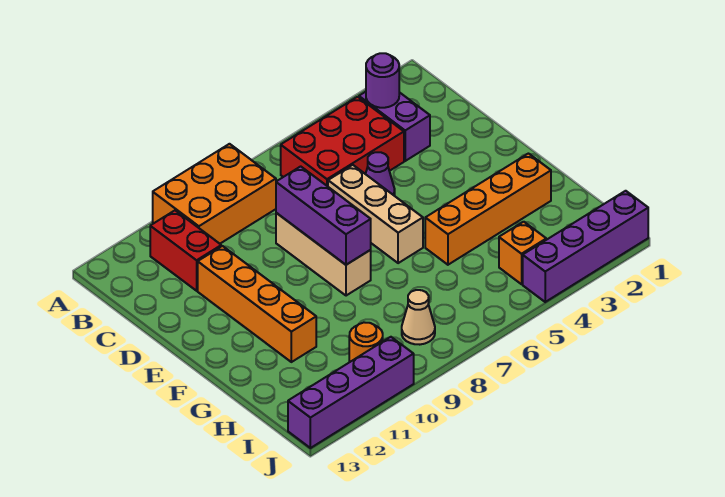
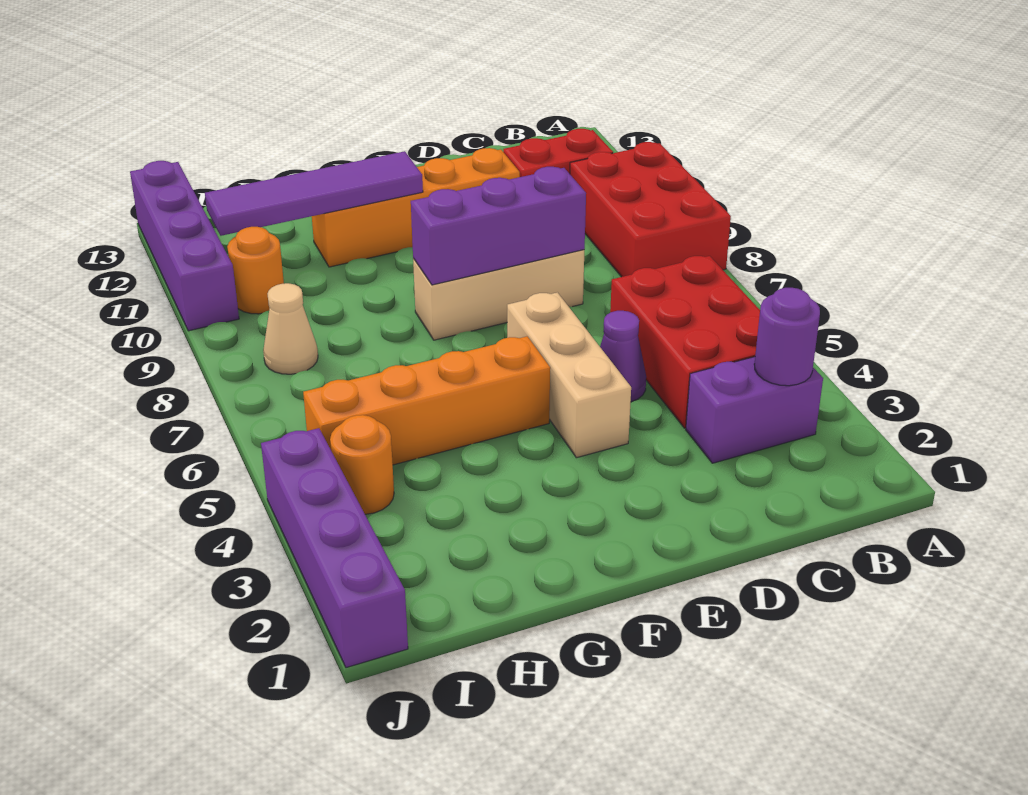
orange brick A8:B10 level 1 -> red brick A8:B10 level 1
tan brick D6:F6 level 1 -> tan brick E4:E6 level 1
none -> purple tile F11:I11 level 2
orange brick G2:G5 level 1 -> orange brick F5:I5 level 1
orange brick I4 level 1 -> orange round brick I4 level 1

